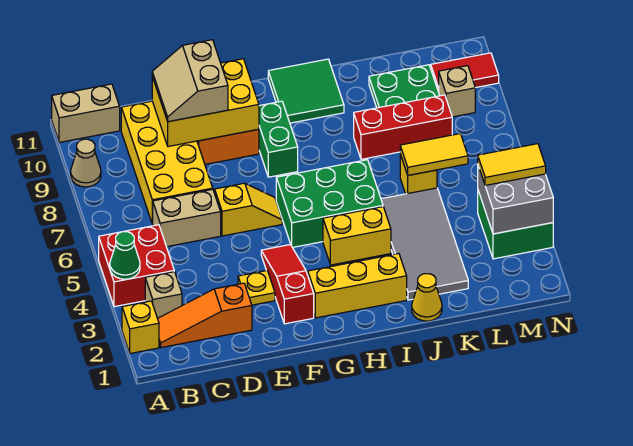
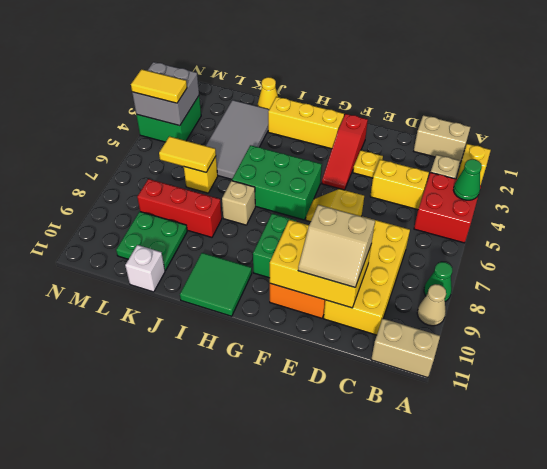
none -> green cone A8 level 1
orange slope B2:D2 level 1 top D -> none
tan brick C6:D6 level 1 -> tan brick B1:C1 level 1
tan slope D9:E10 level 3 top E -> tan slope D9:E10 level 3 top 9
yellow brick H4:I4 level 1 -> yellow brick C4:D4 level 1
none -> white brick K11 level 1
tan brick M9 level 1 -> tan brick I7 level 1
red tile M10:N10 level 1 -> none

